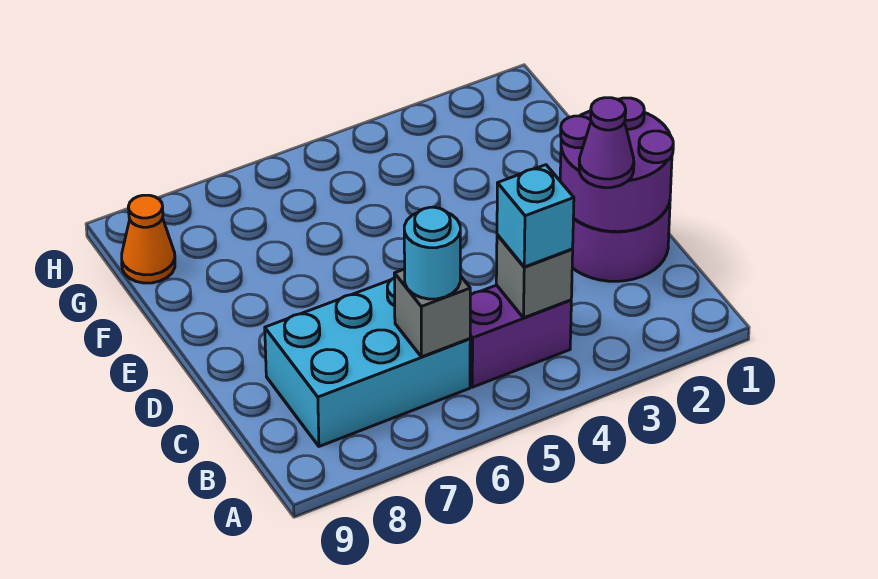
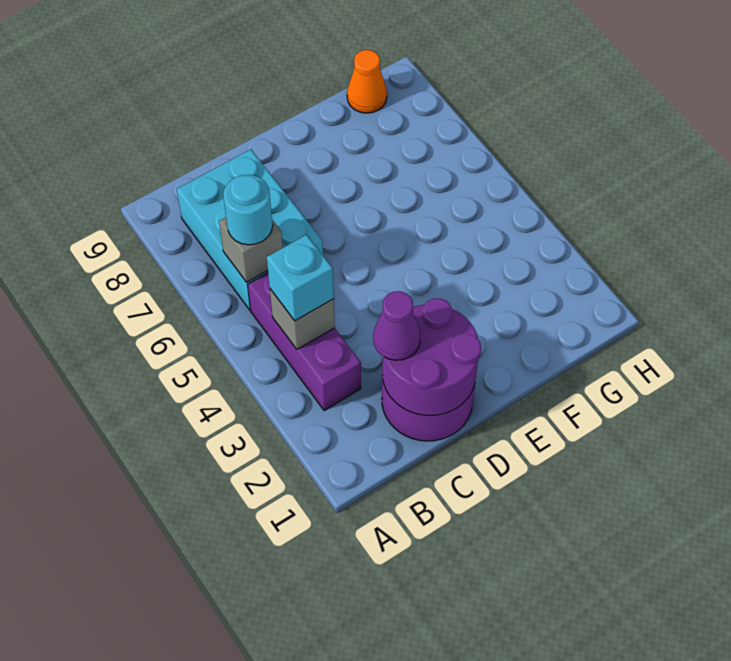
purple brick B4:B5 level 1 -> purple brick B3:B5 level 1

